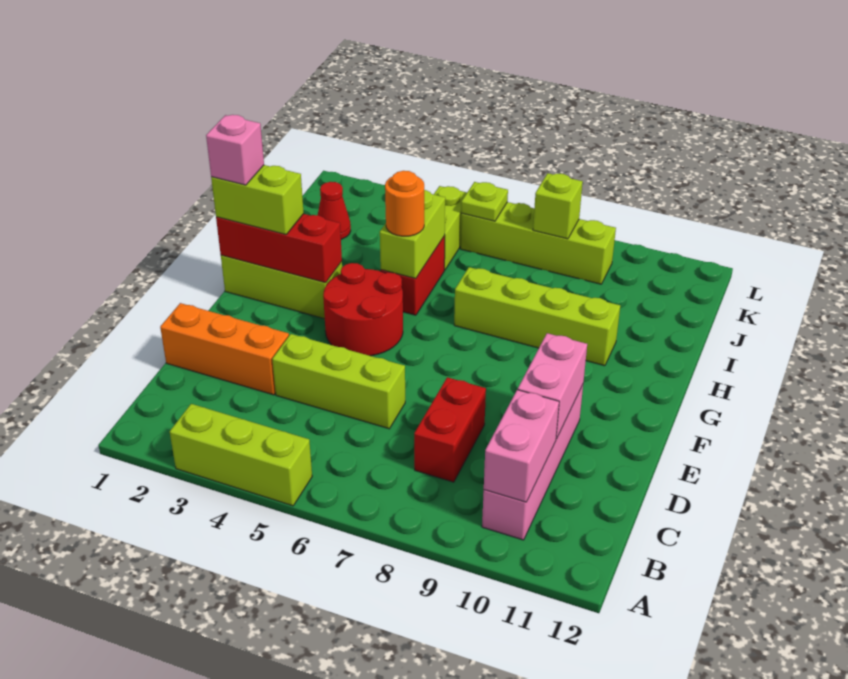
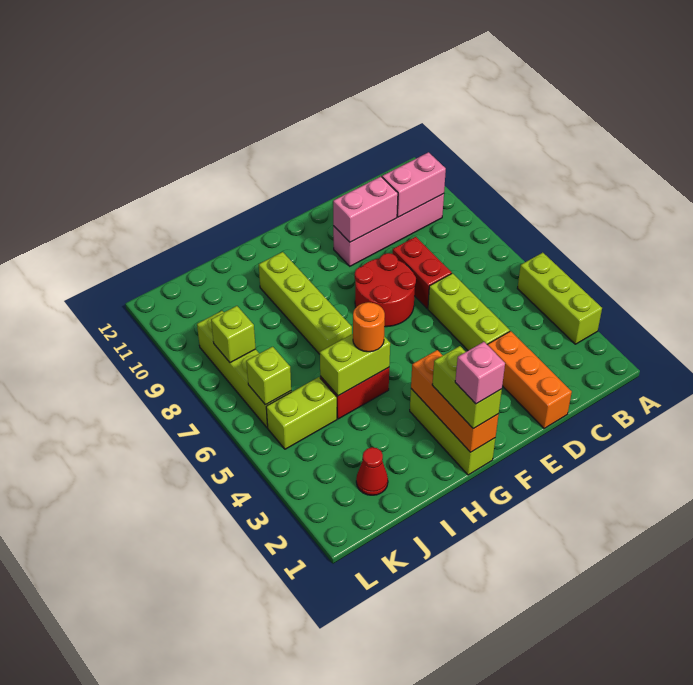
red brick C8:D8 level 1 -> red brick D7:D8 level 1
red round brick F4:G5 level 1 -> red round brick E7:F8 level 1
red brick G1:G3 level 2 -> orange brick G1:G3 level 2
lime plate K6 level 2 -> lime brick K6 level 2

